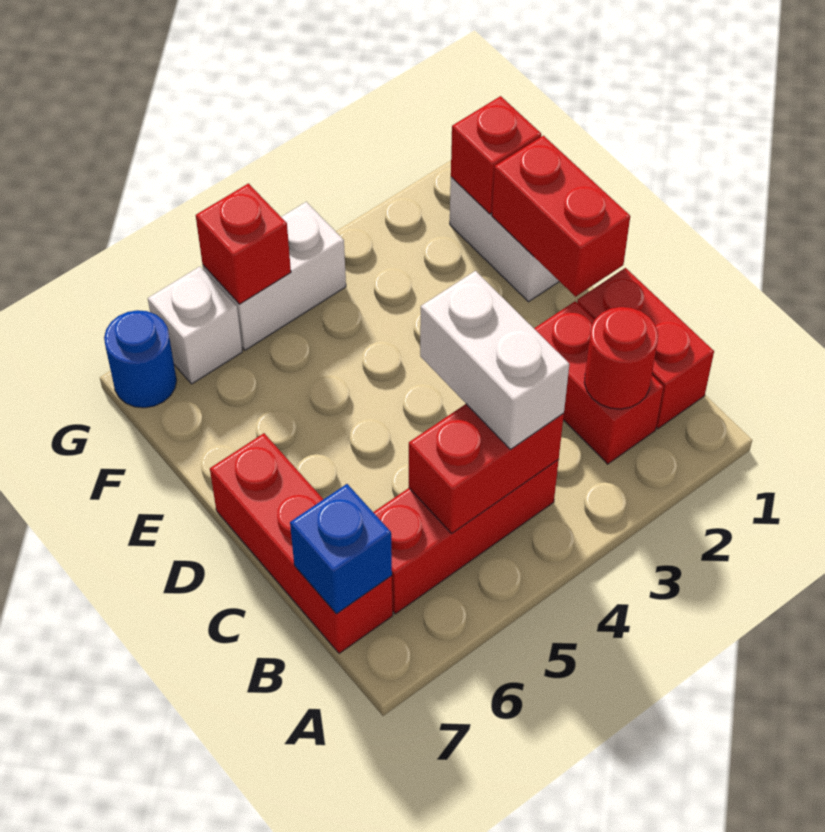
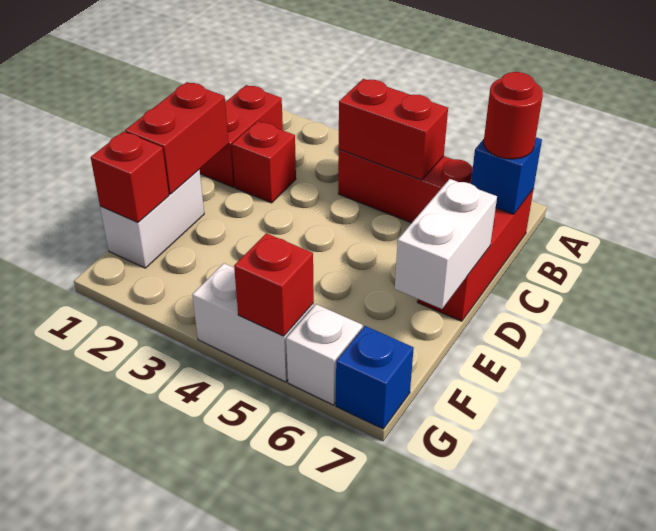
red brick B2:C2 level 1 -> red brick C2 level 1
red round brick B2 level 2 -> red round brick B7 level 3
white brick B4:C4 level 3 -> white brick D7:E7 level 2
blue round brick G7 level 1 -> blue brick G7 level 1

